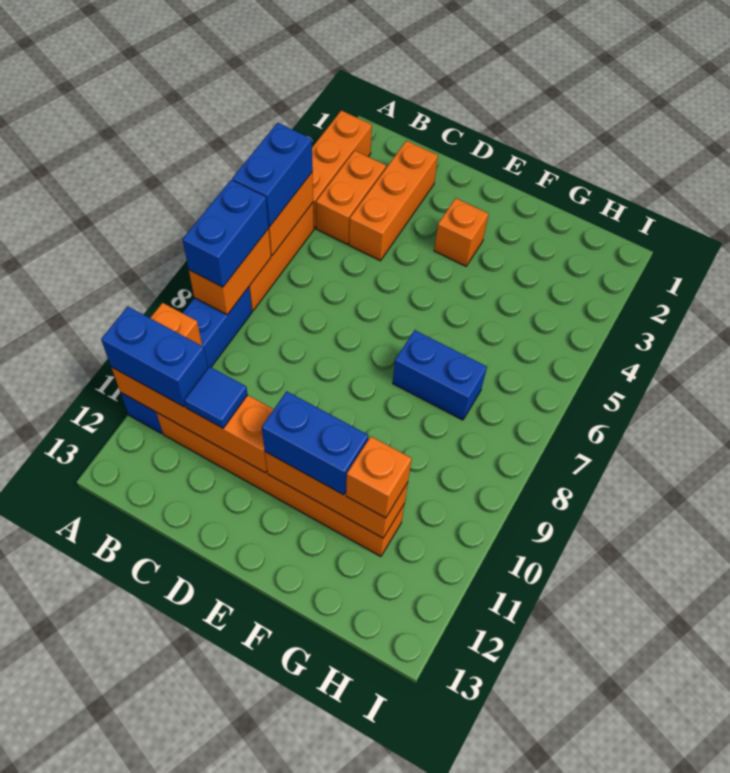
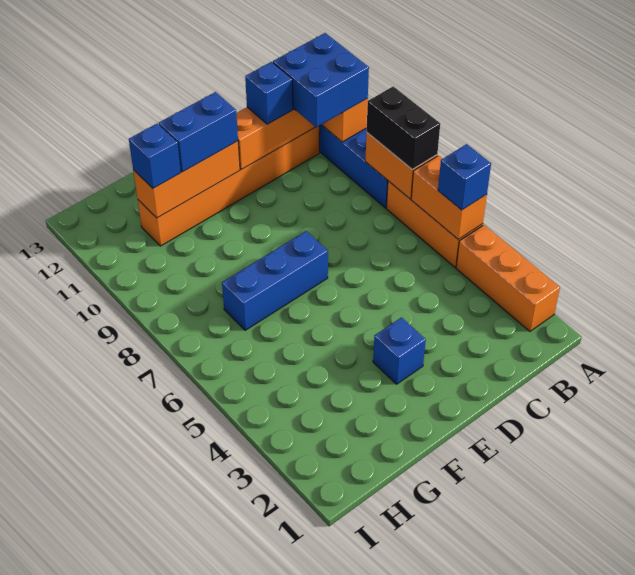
blue brick A5:A6 level 3 -> blue brick A5 level 3
blue brick A7:A8 level 3 -> black brick A7:A8 level 3
blue brick A11:B11 level 3 -> blue brick A10:B11 level 3
orange brick B3:B4 level 1 -> none
orange brick C2:C4 level 1 -> none
blue tile C11 level 3 -> blue brick C11 level 3
orange brick E3 level 1 -> blue brick E3 level 1
blue brick F7:G7 level 1 -> blue brick E7:G7 level 1
orange brick G11 level 3 -> blue brick G11 level 3

